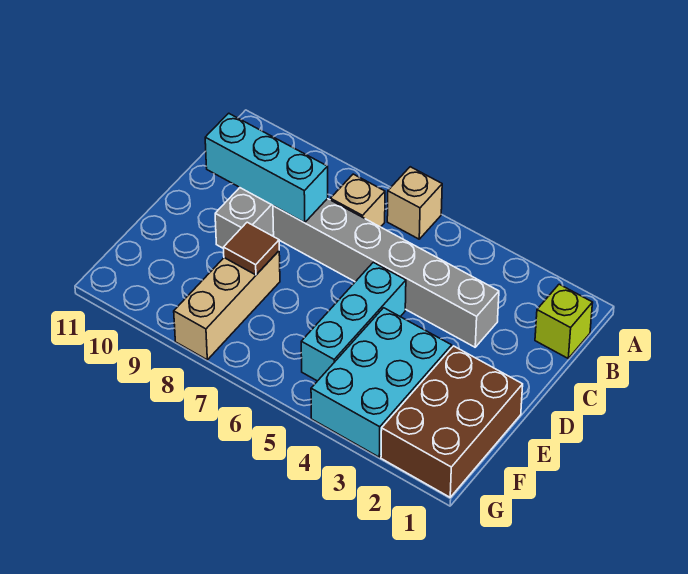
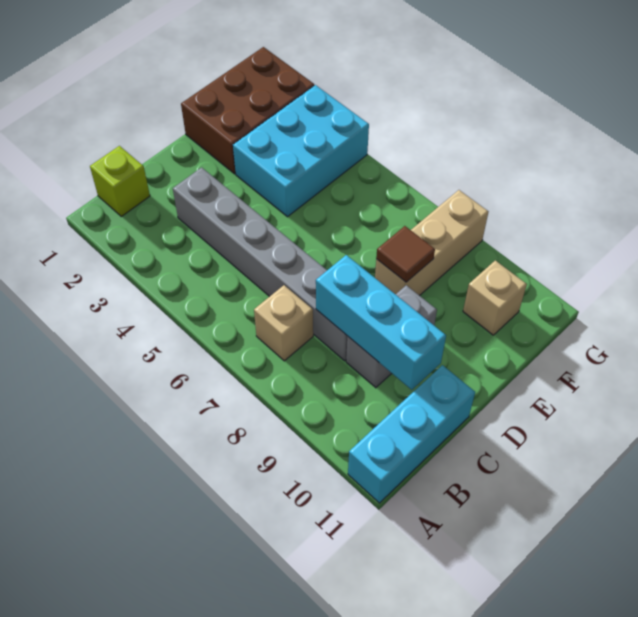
tan brick A6 level 1 -> tan brick F10 level 1
cyan brick D5:F5 level 1 -> cyan brick A11:C11 level 1

